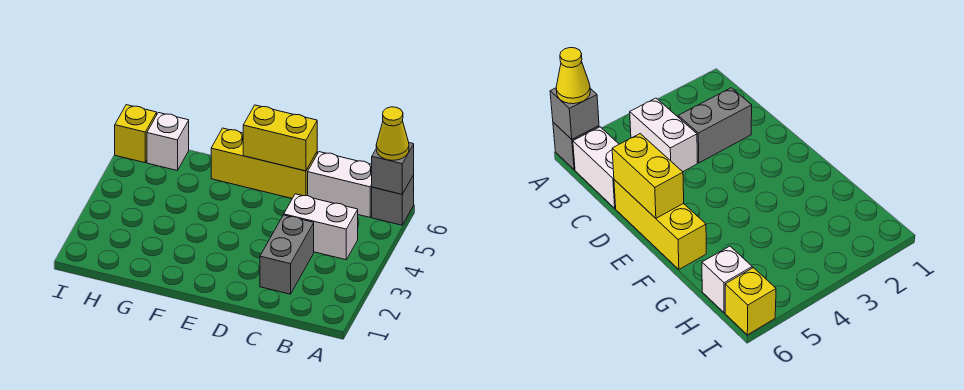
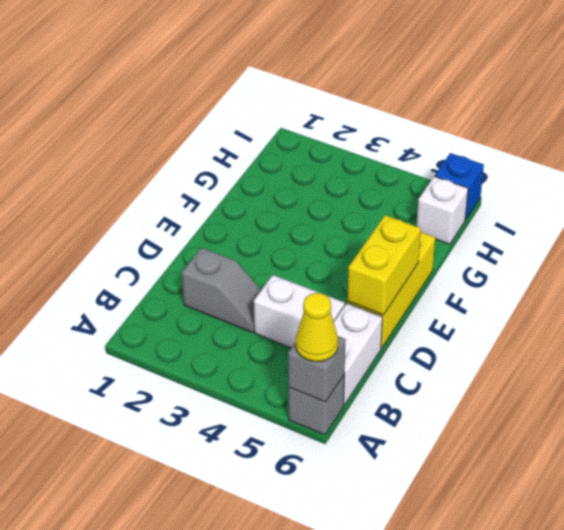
white brick B4:C4 level 1 -> white brick C4:C5 level 1
grey brick C2:C3 level 1 -> grey slope C2:C3 level 1 top 2
yellow brick I6 level 1 -> blue brick I6 level 1

